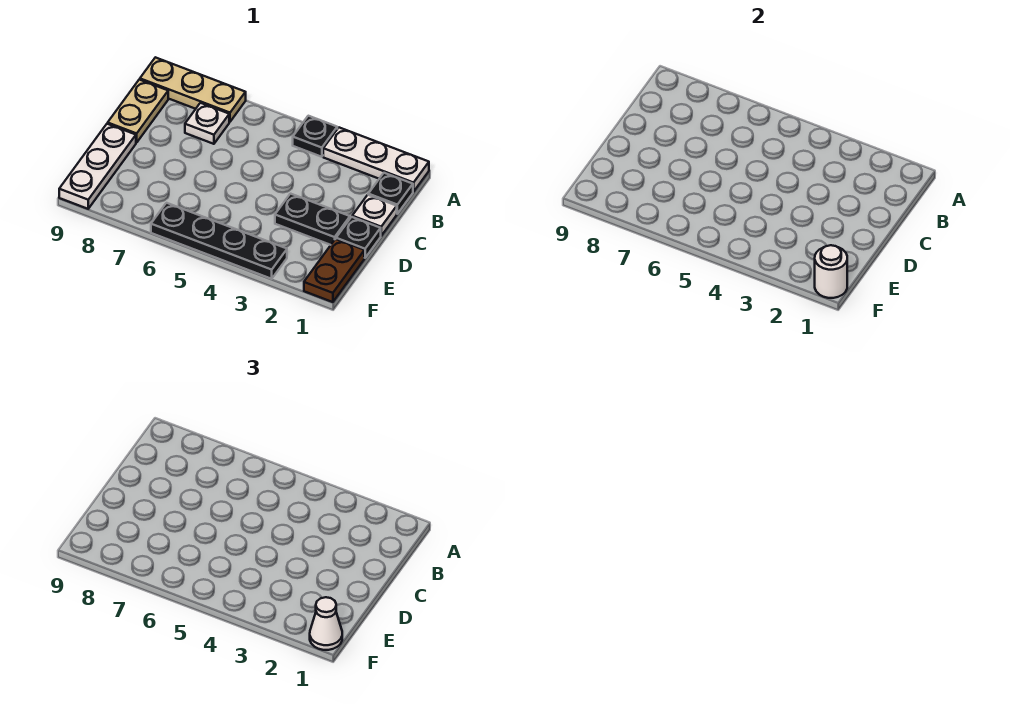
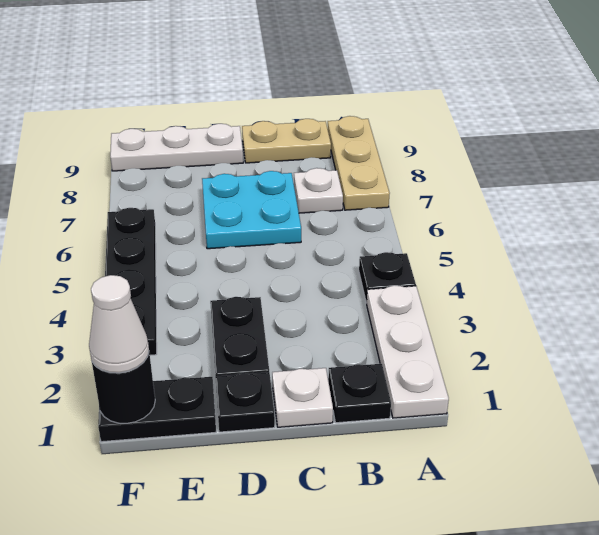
none -> cyan plate C6:D7 level 1
brown plate E1:F1 level 1 -> black plate E1:F1 level 1
white round brick F1 level 2 -> black round brick F1 level 2

